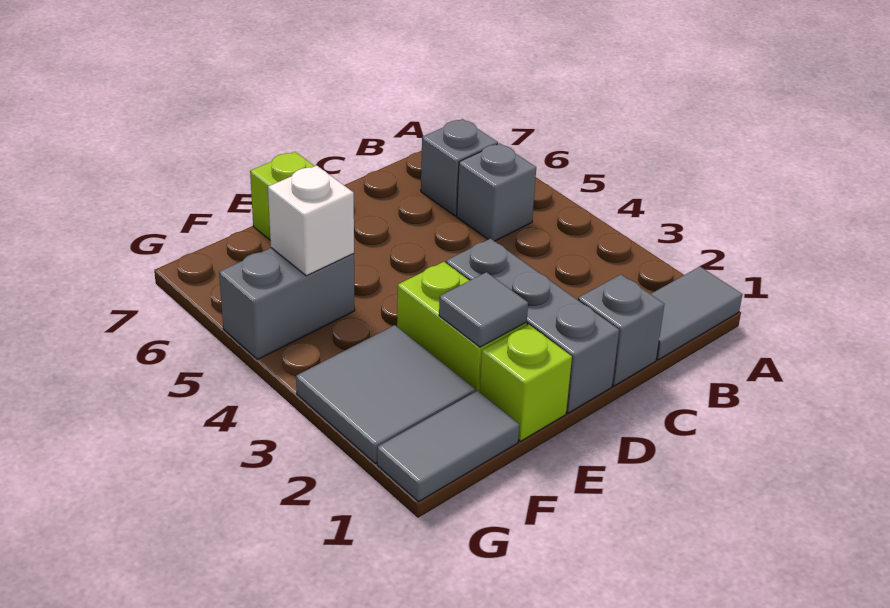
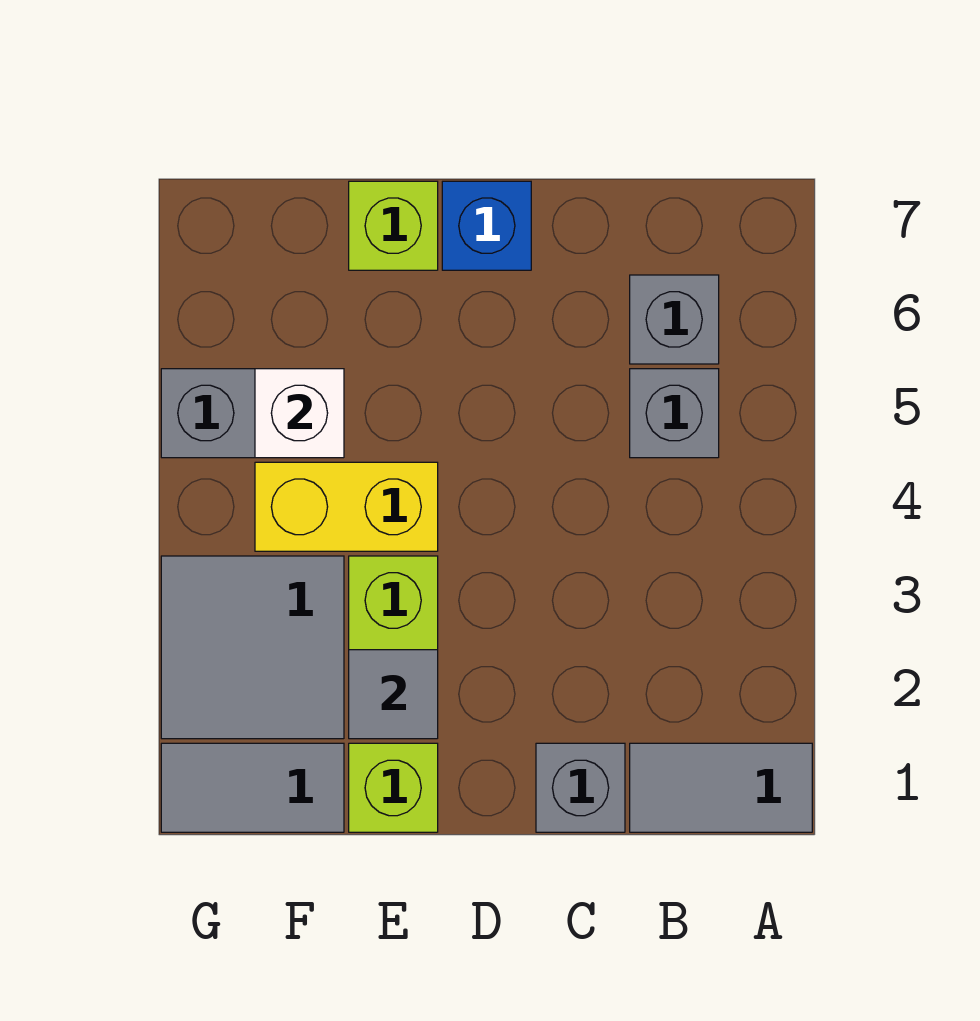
grey brick D1:D3 level 1 -> none
none -> blue brick D7 level 1
none -> yellow brick E4:F4 level 1

